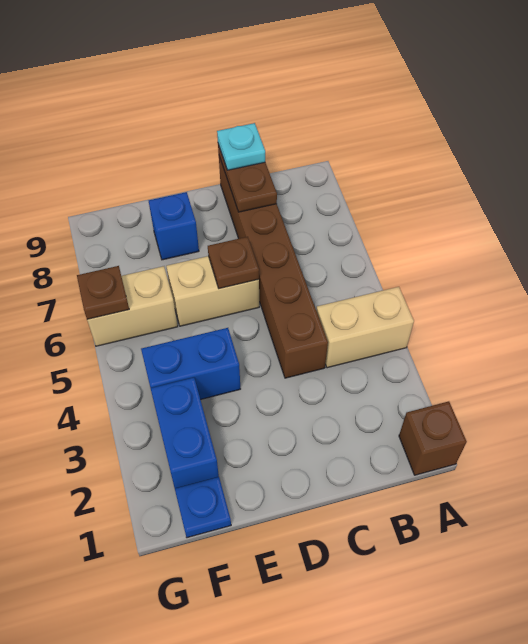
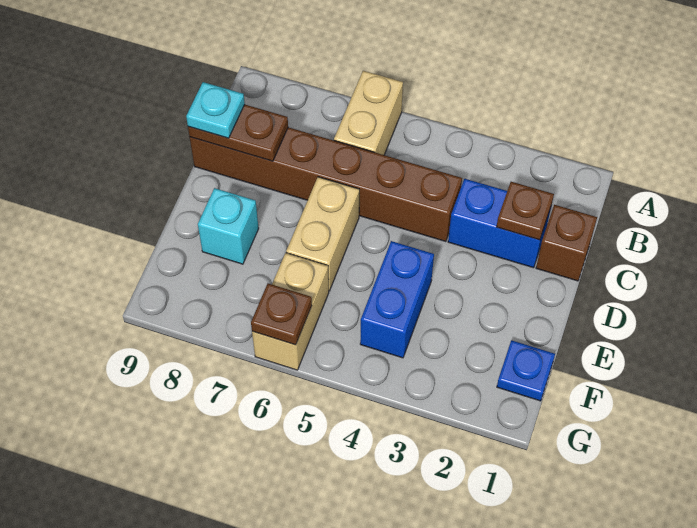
brown brick A1 level 1 -> brown brick C1 level 1
tan brick A4:B4 level 1 -> tan brick A6:B6 level 1
brown plate D6 level 2 -> brown plate C2 level 2
blue brick E8 level 1 -> cyan brick E8 level 1
blue brick F2:F3 level 1 -> blue brick C2:C3 level 1

